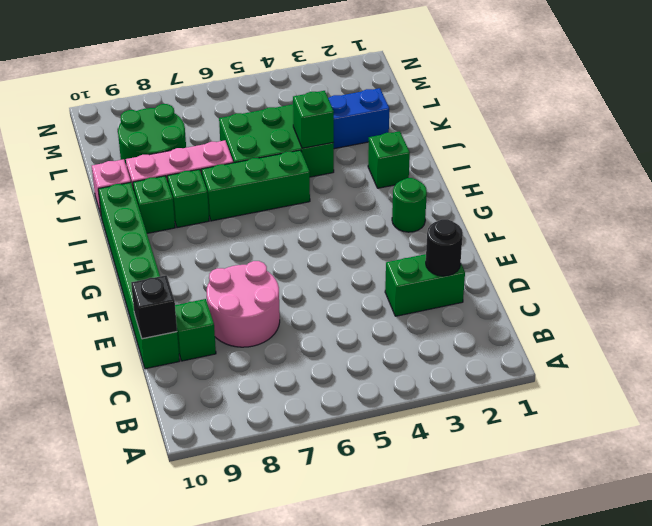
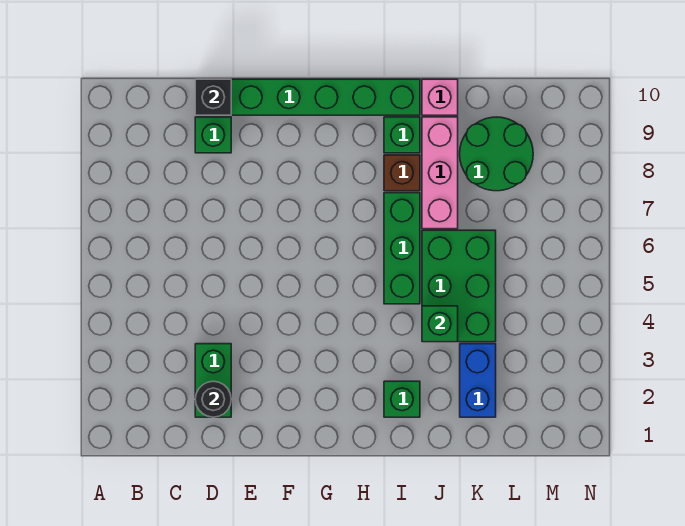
pink round brick D7:E8 level 1 -> none
green round brick G2 level 1 -> none
green brick I8 level 1 -> brown brick I8 level 1

